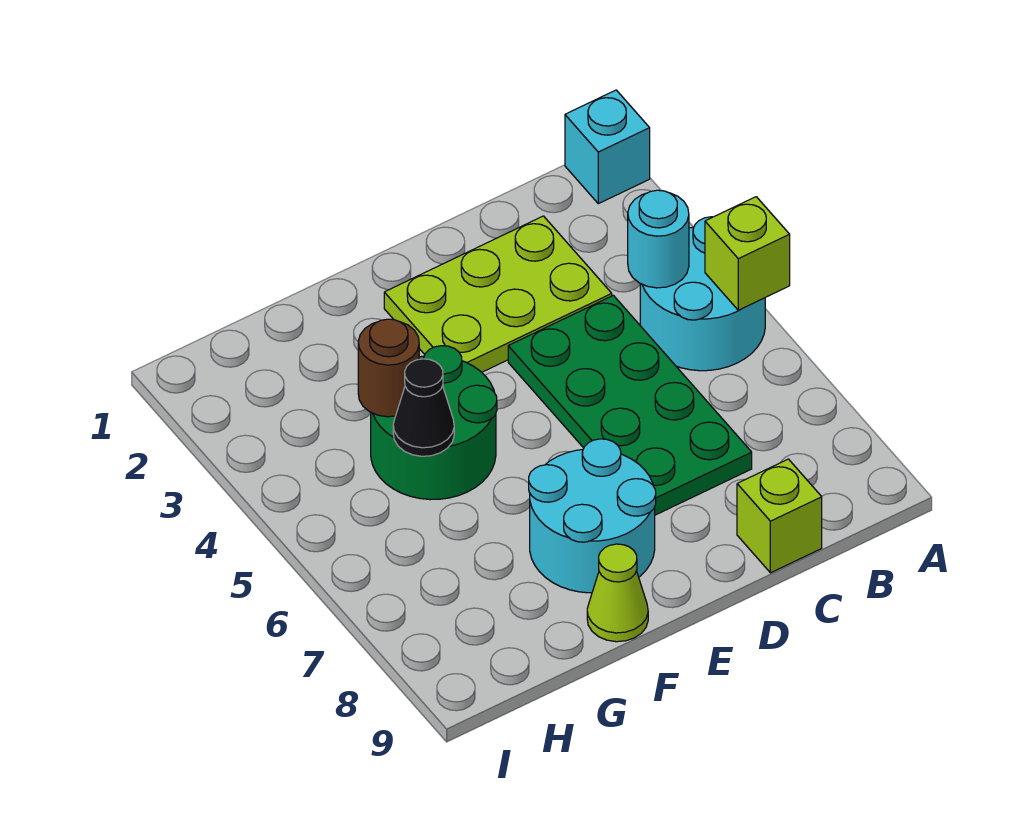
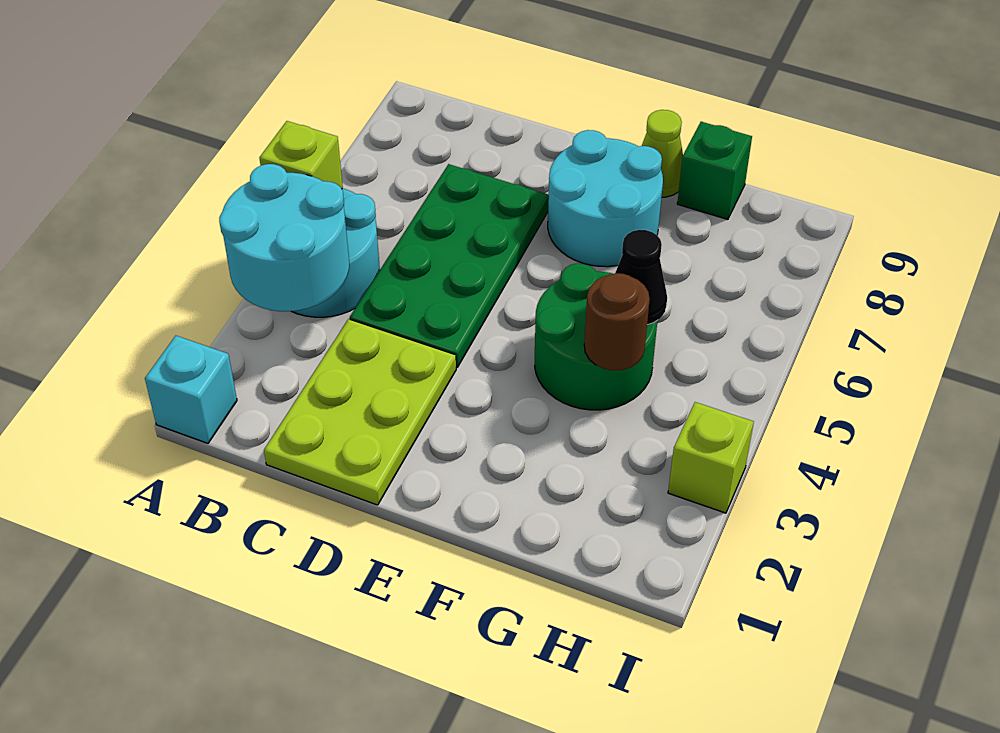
cyan round brick B4 level 2 -> cyan round brick A3:B4 level 2
lime plate C2:E3 level 1 -> lime plate C1:D3 level 1
lime brick C9 level 1 -> lime brick I3 level 1
none -> green brick G9 level 1

